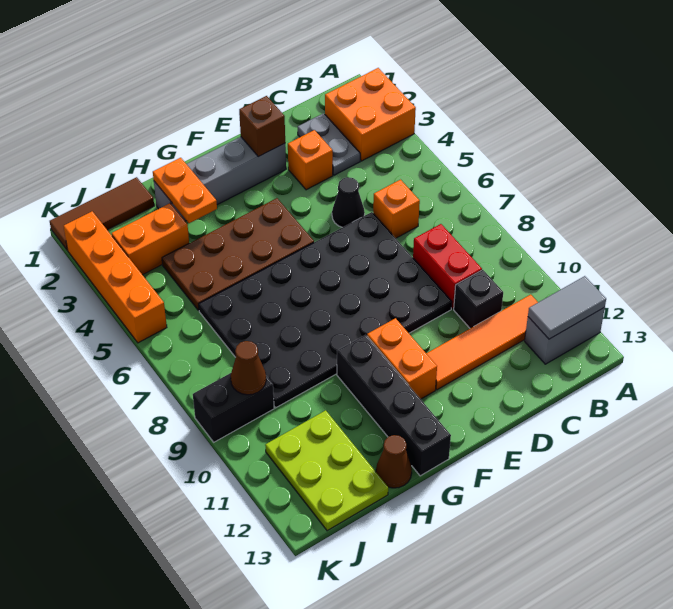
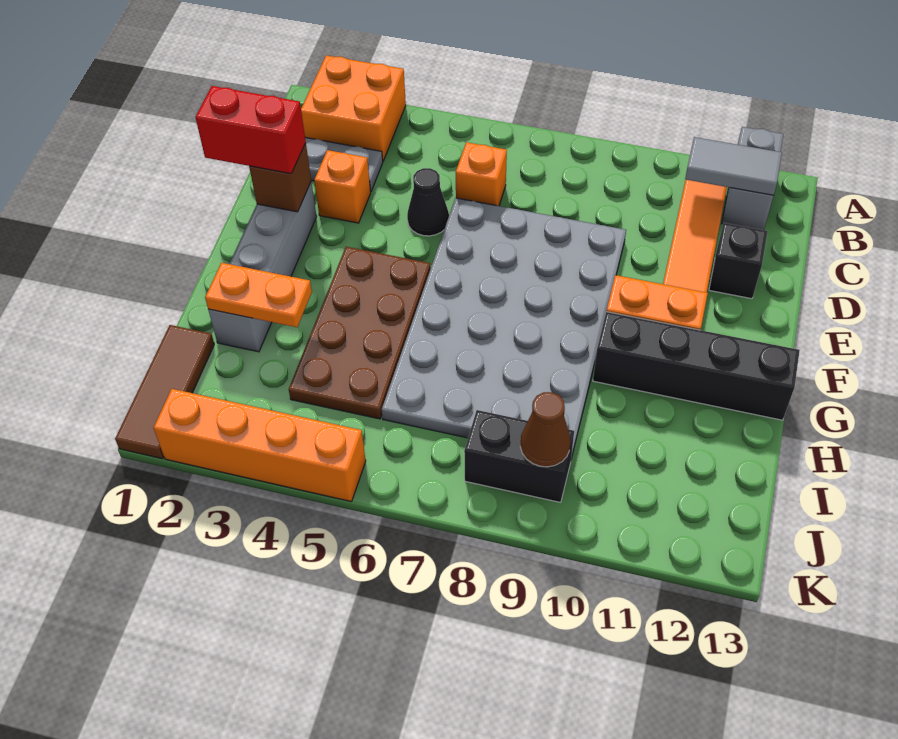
grey tile A12:B12 level 2 -> grey tile B11:B12 level 2
red brick C8:C9 level 1 -> red brick E1:E2 level 3
black brick C10 level 1 -> black brick D12 level 1
black plate D6:I9 level 1 -> grey plate D6:I9 level 1
brown cone H13 level 1 -> none
orange brick I3:J3 level 1 -> none
lime plate I11:J13 level 1 -> none
black brick J9:K9 level 1 -> black brick J8:J9 level 1

